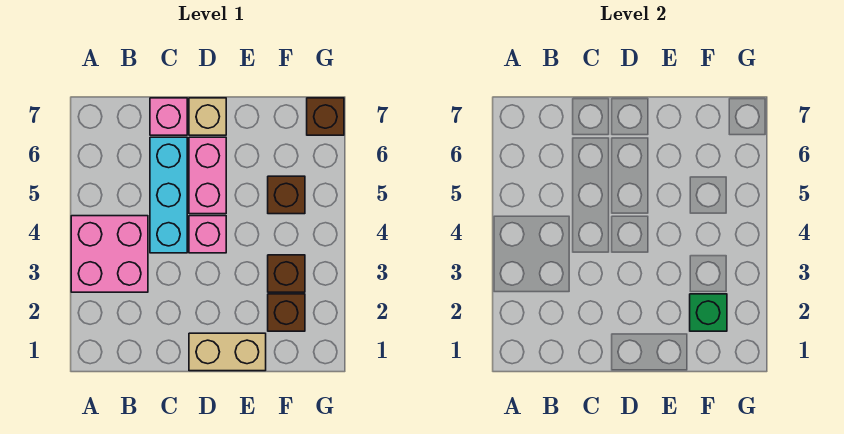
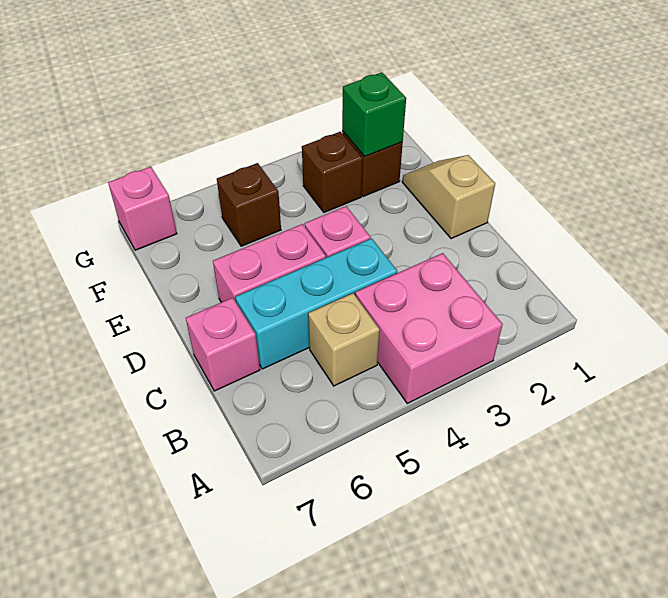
tan brick D1:E1 level 1 -> tan slope D1:E1 level 1 top D
tan brick D7 level 1 -> tan brick B5 level 1
brown brick G7 level 1 -> pink brick G7 level 1

